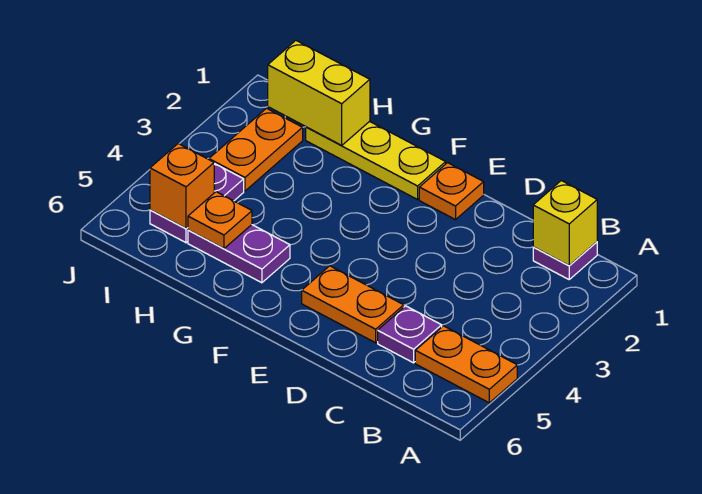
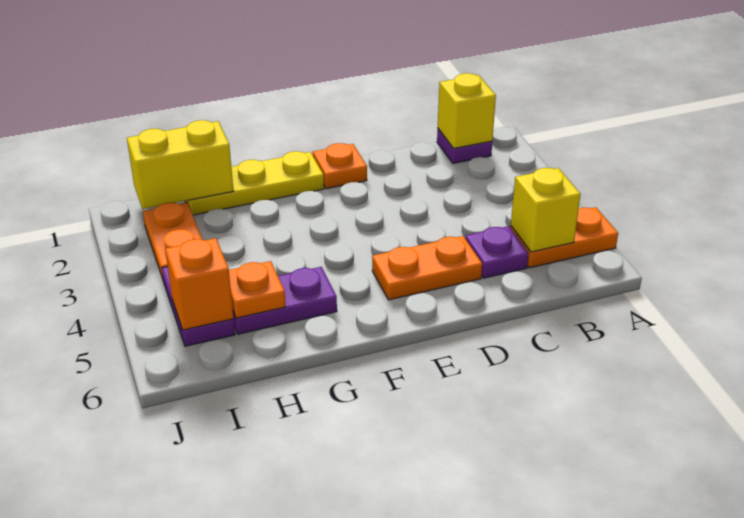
none -> yellow brick B5 level 2

